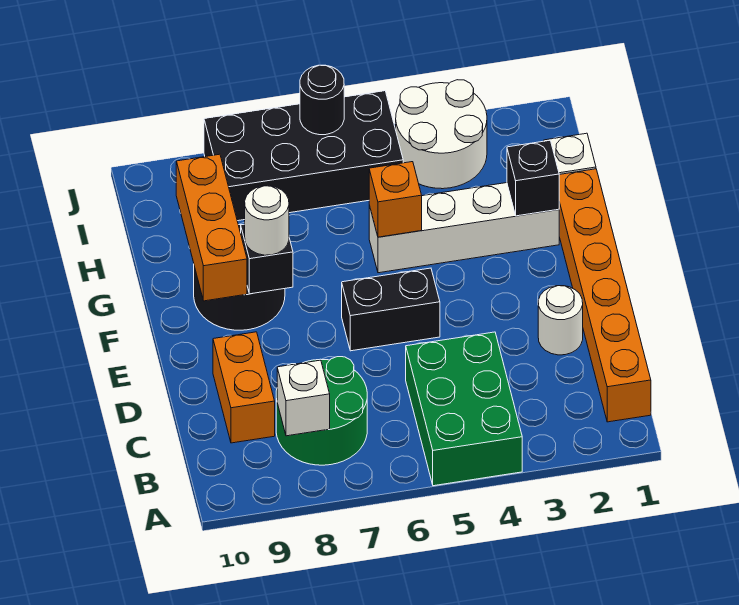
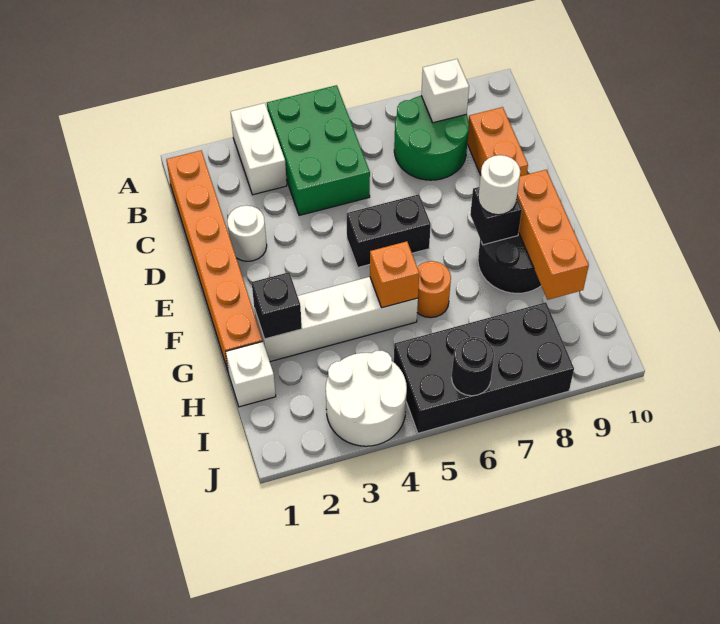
none -> white brick A3:B3 level 1
none -> orange round brick G6 level 1

